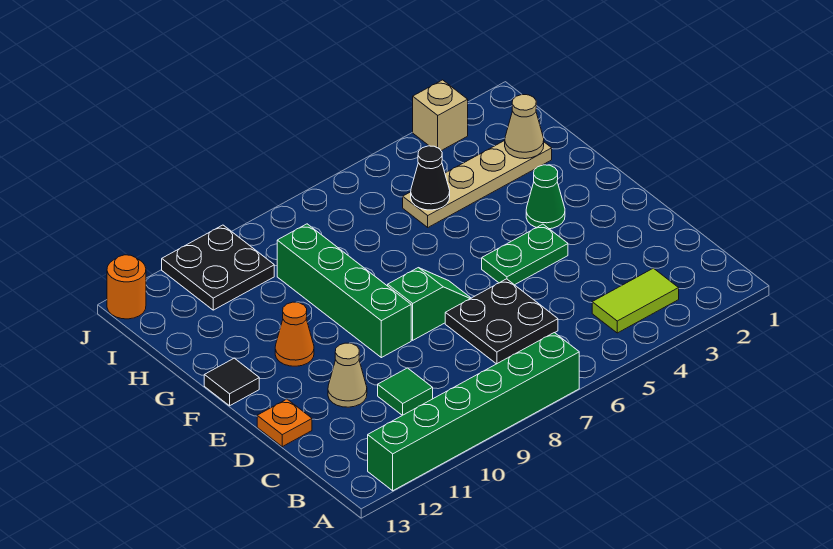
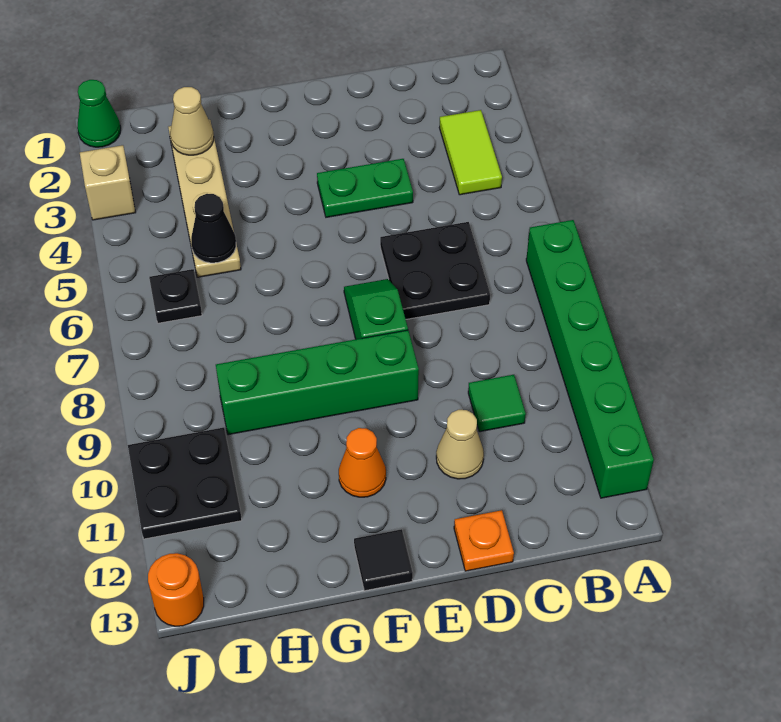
green plate E4:E5 level 1 -> green plate D4:E4 level 1
green cone F3 level 1 -> green cone J1 level 1
none -> black plate I6 level 1

